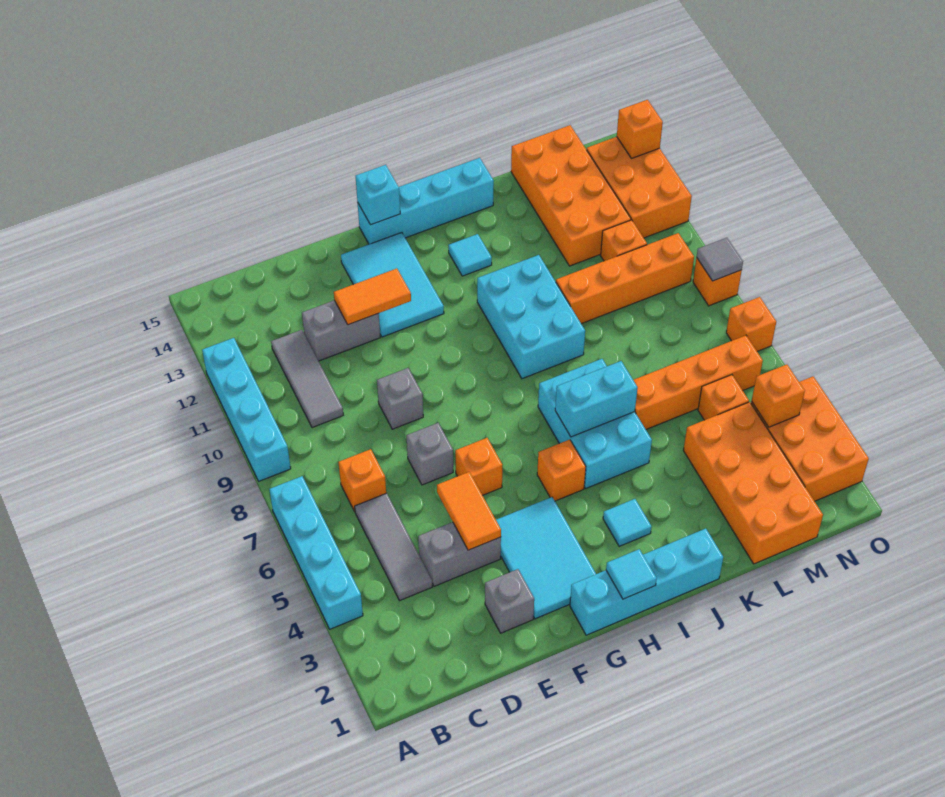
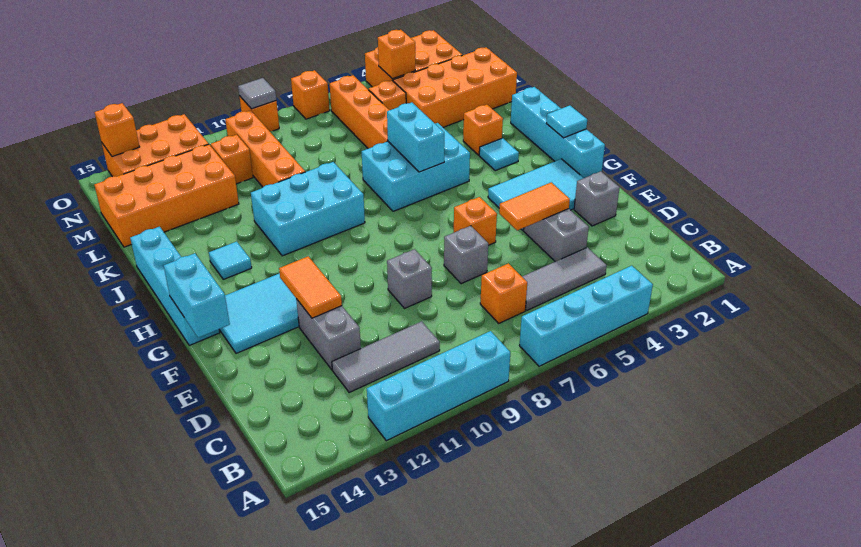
cyan brick G15 level 2 -> cyan brick F15:G15 level 2
orange brick H5 level 1 -> orange brick J3 level 1

